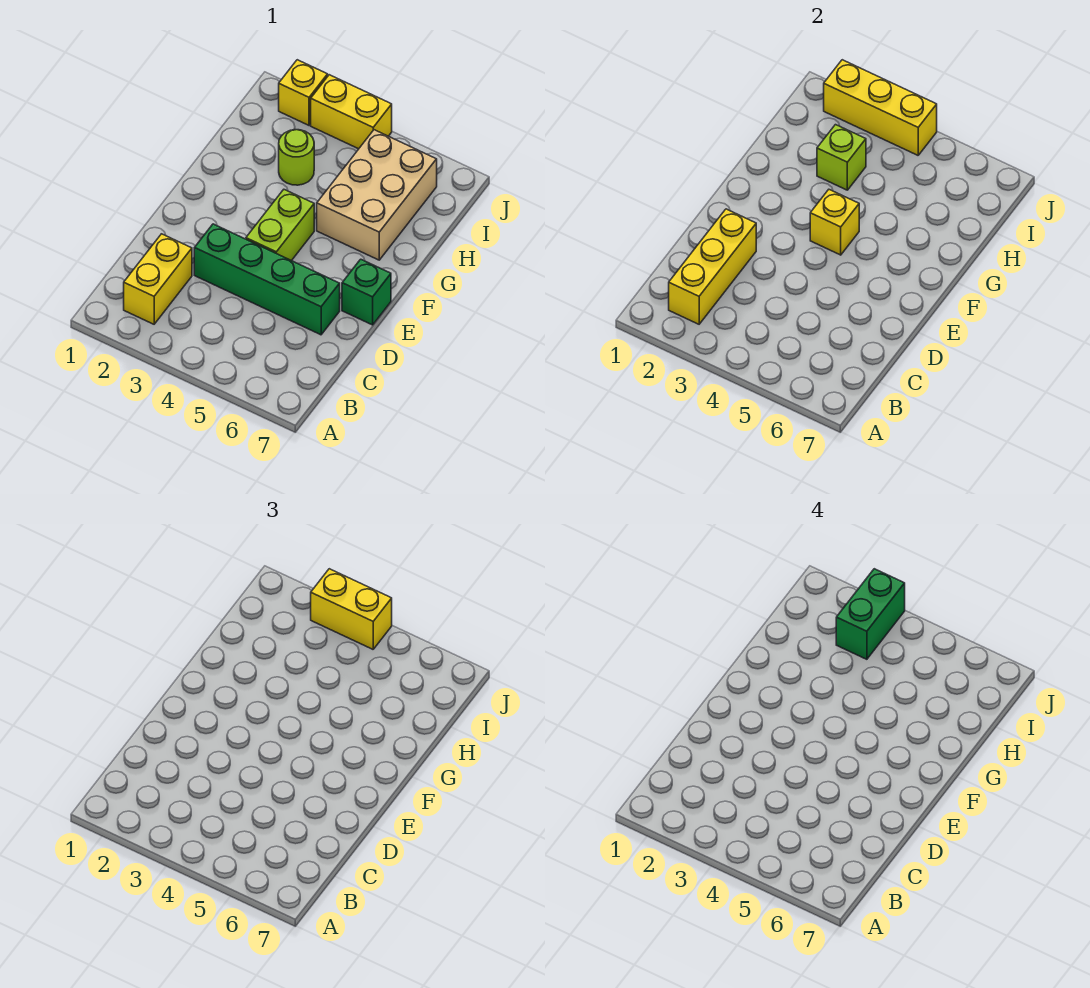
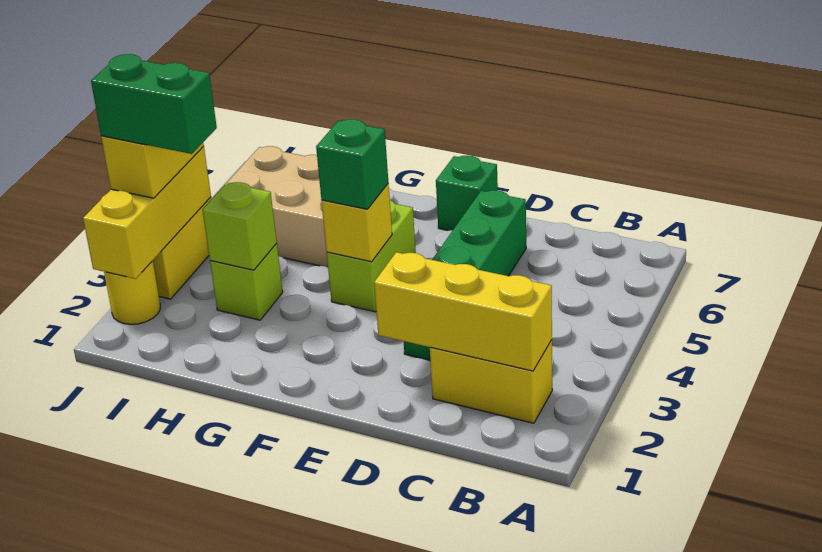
lime brick E4:F4 level 1 -> lime brick F4:F5 level 1
none -> green brick F4 level 3
lime round brick H3 level 1 -> lime brick H3 level 1
yellow brick J2 level 1 -> yellow round brick J2 level 1

